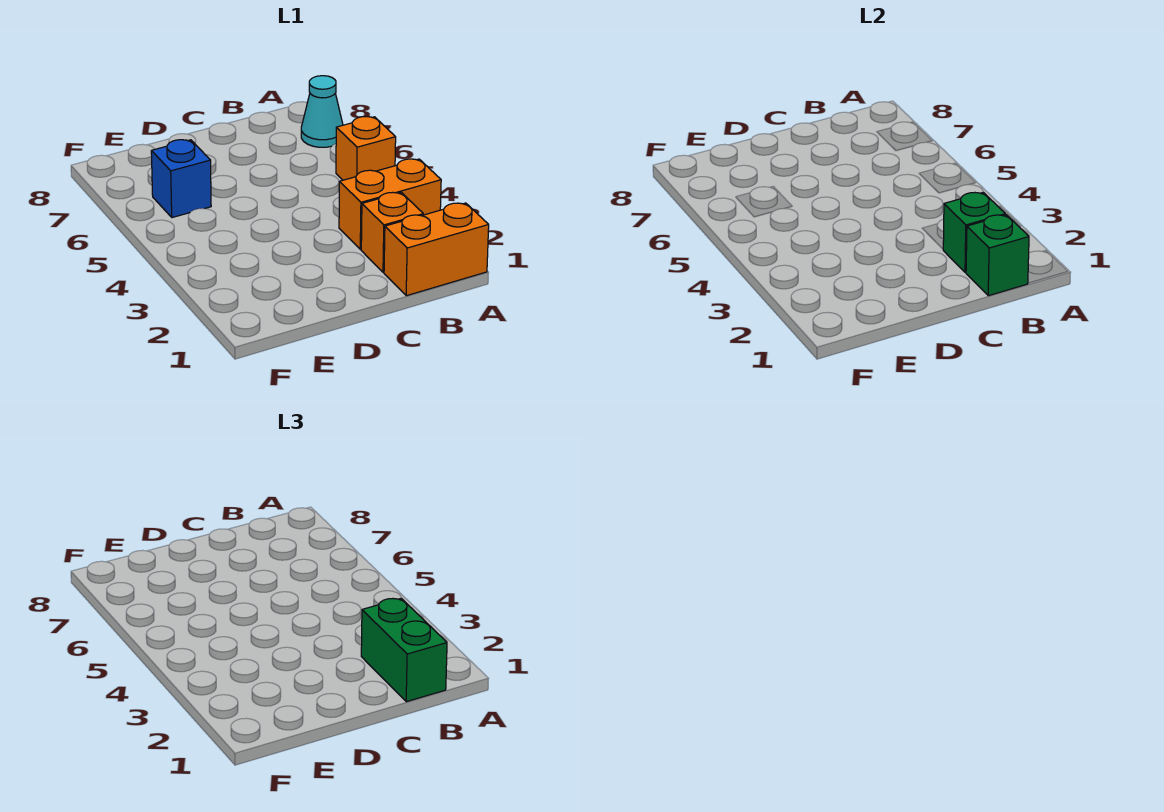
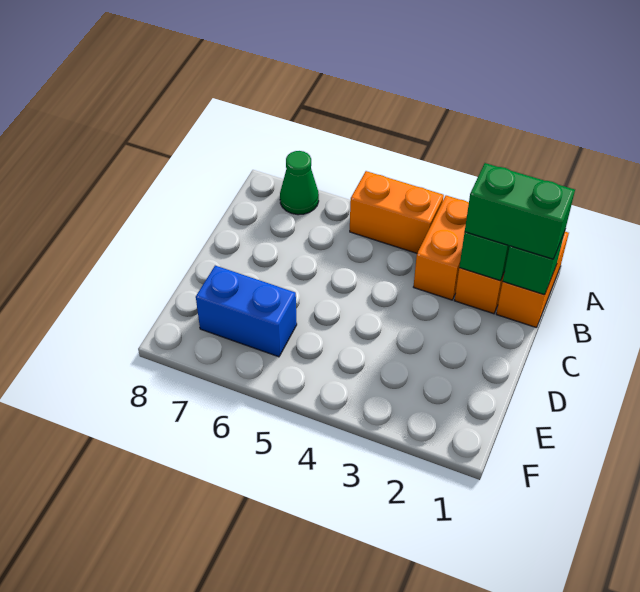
orange brick A5 level 1 -> orange brick A4:A5 level 1
cyan cone A7 level 1 -> green cone A7 level 1
blue brick E6 level 1 -> blue brick E6:E7 level 1

